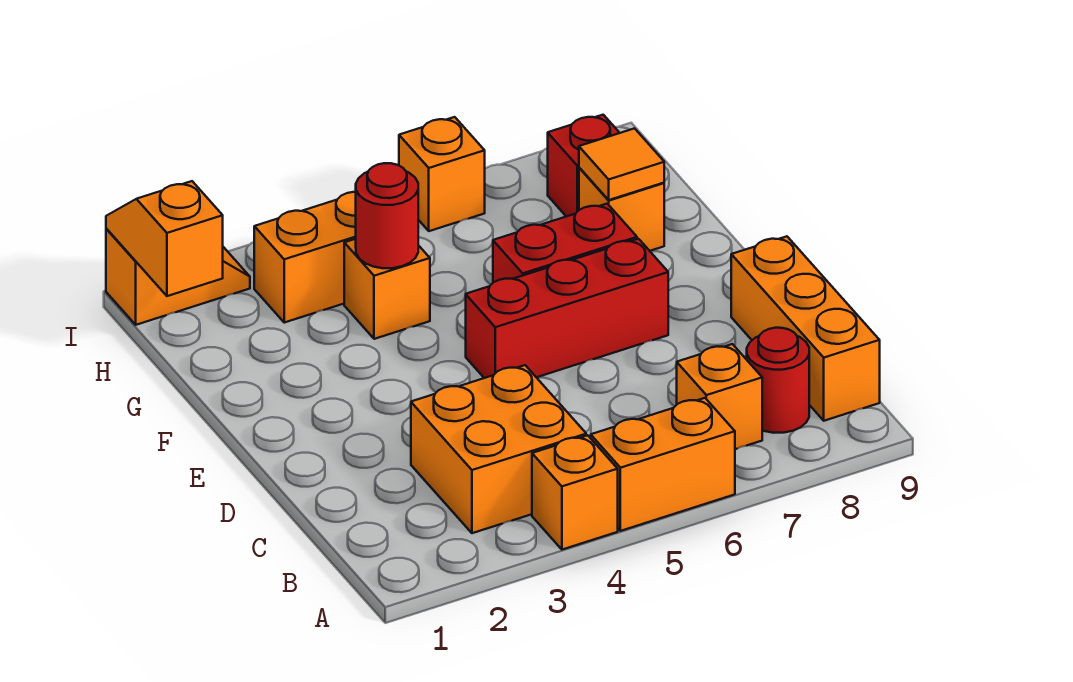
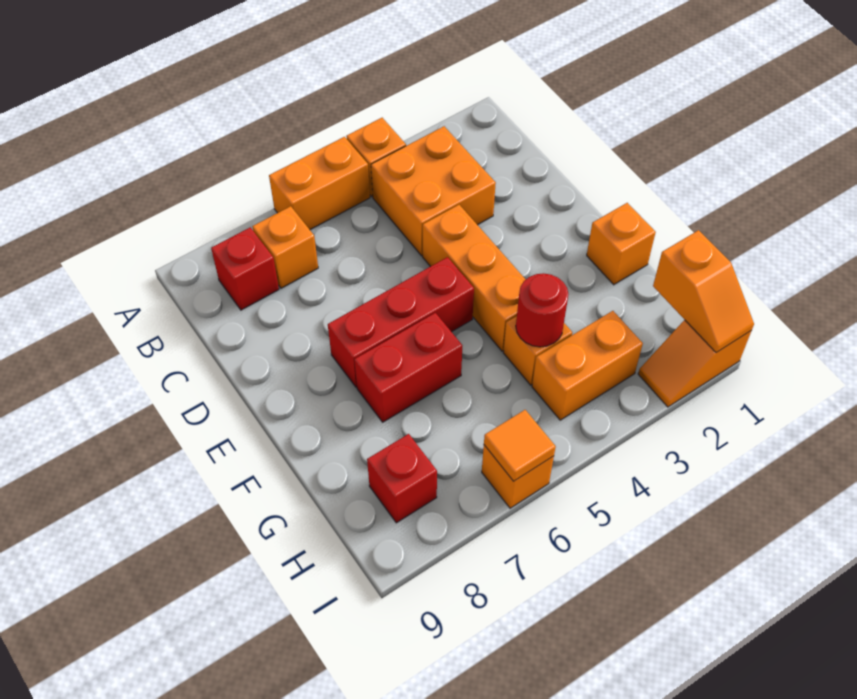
red round brick B8 level 1 -> red brick B8 level 1
orange brick B9:D9 level 1 -> orange brick D4:F4 level 1
orange brick G8 level 1 -> orange brick F1 level 1
orange tile G8 level 2 -> orange tile I6 level 2

